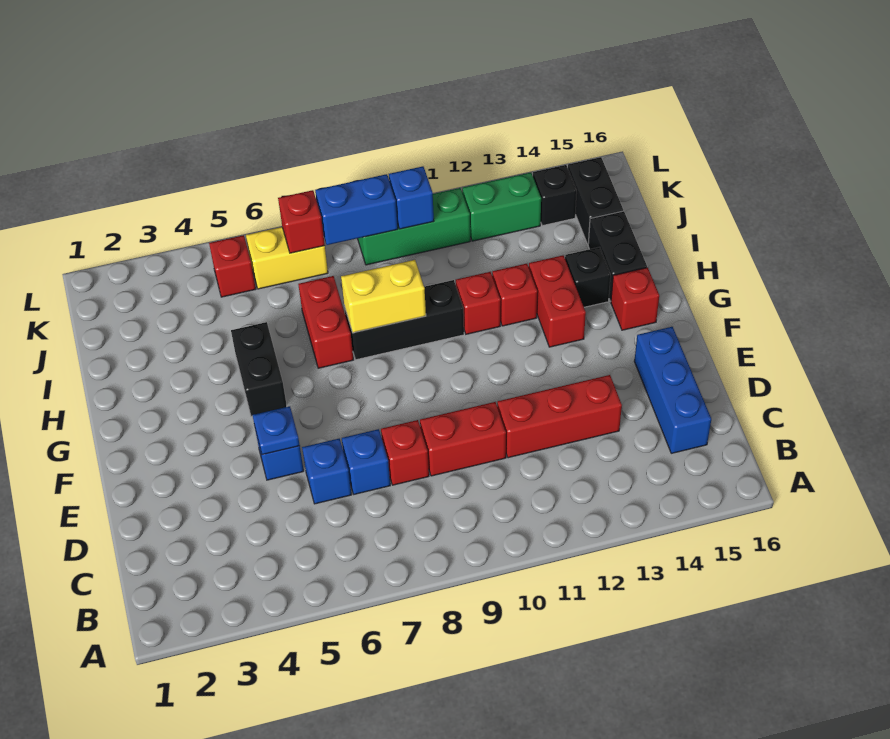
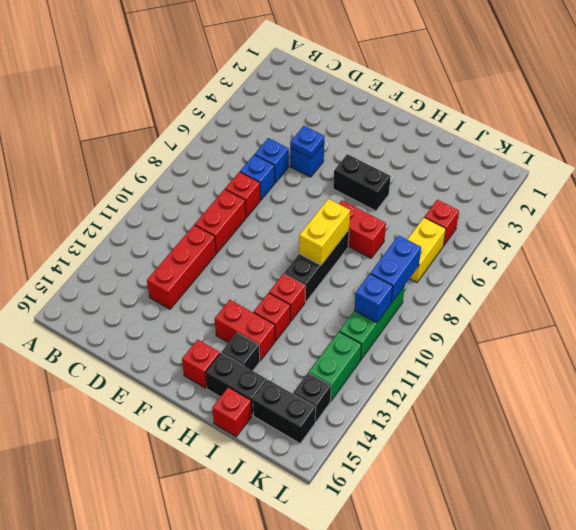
blue brick C15:E15 level 1 -> none
red brick K7 level 2 -> red brick I16 level 1

